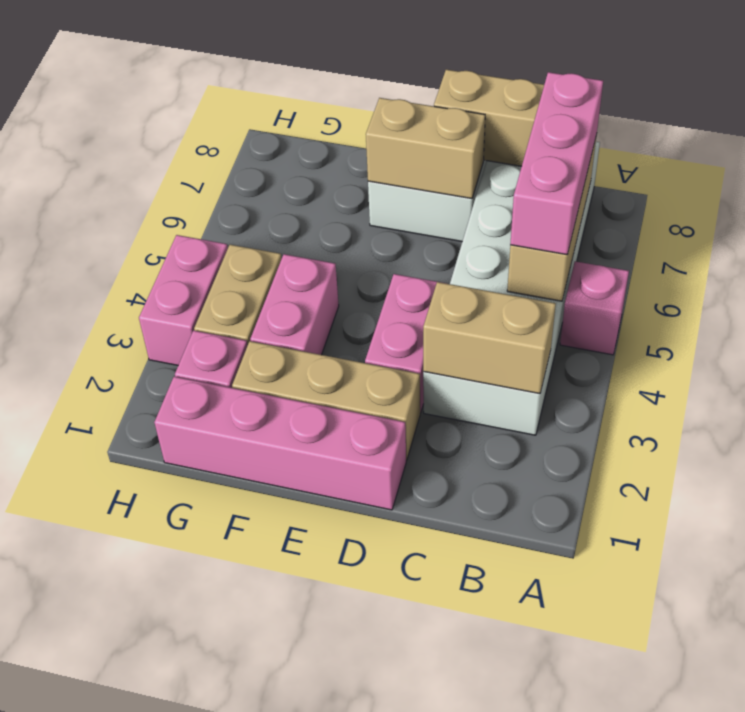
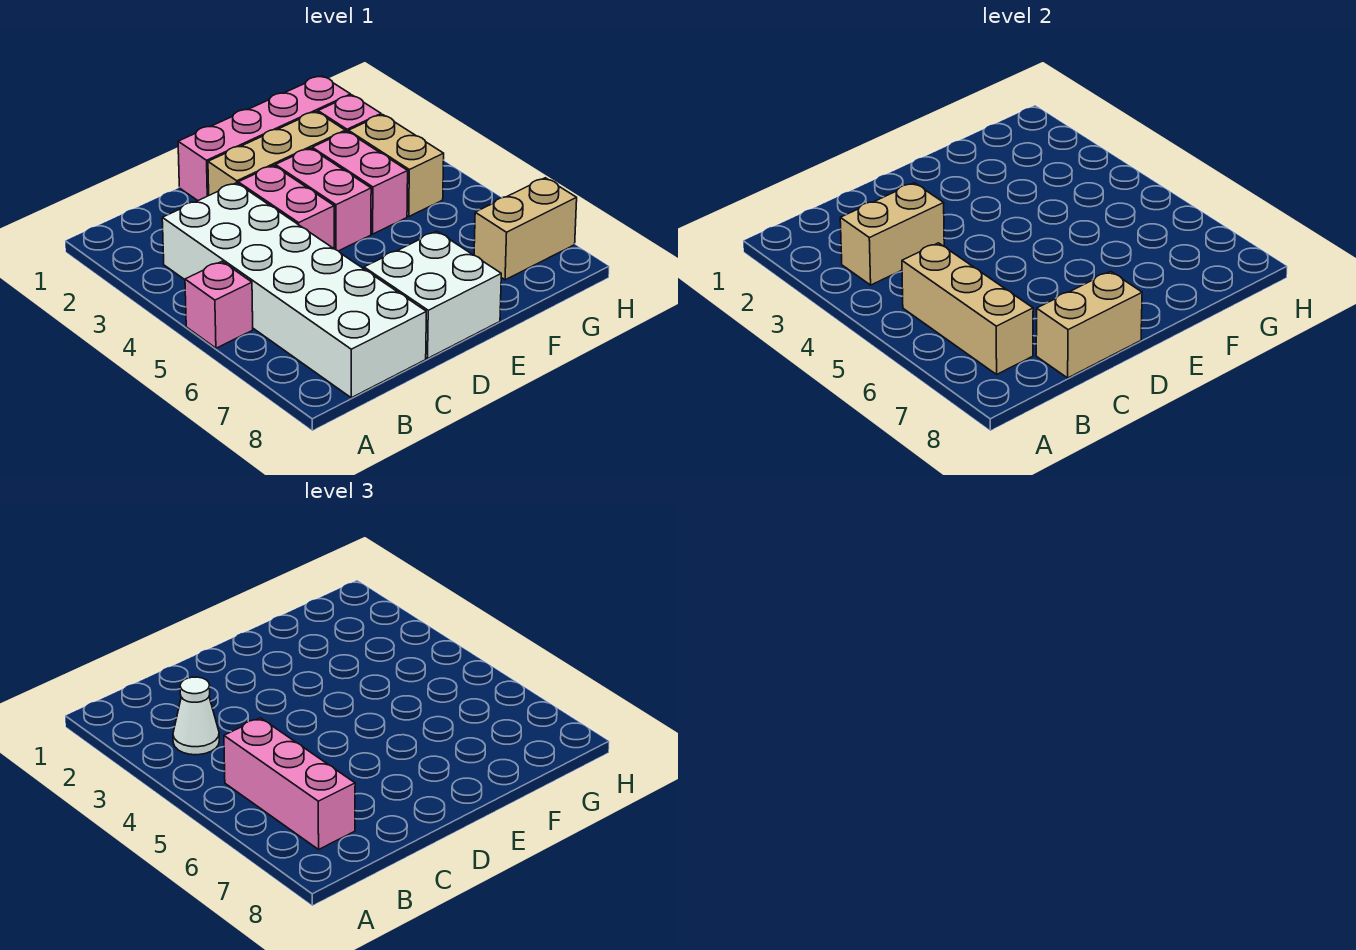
none -> white cone B3 level 3
tan brick D7:E7 level 2 -> tan brick G7:H7 level 1
pink brick H3:H4 level 1 -> pink brick E3:E4 level 1

